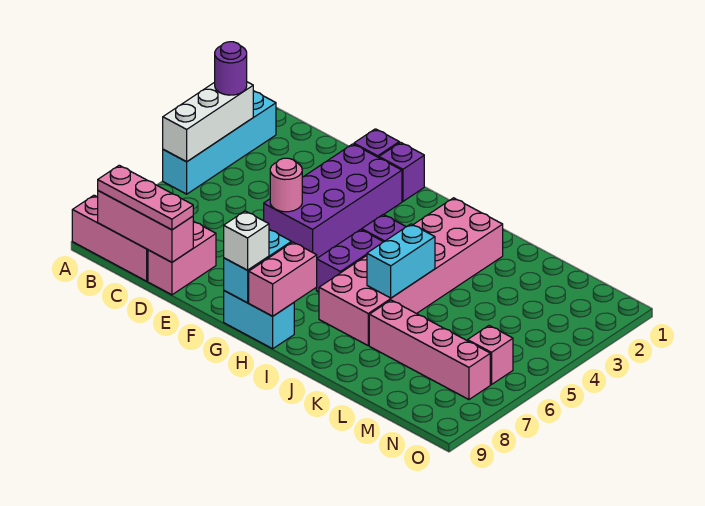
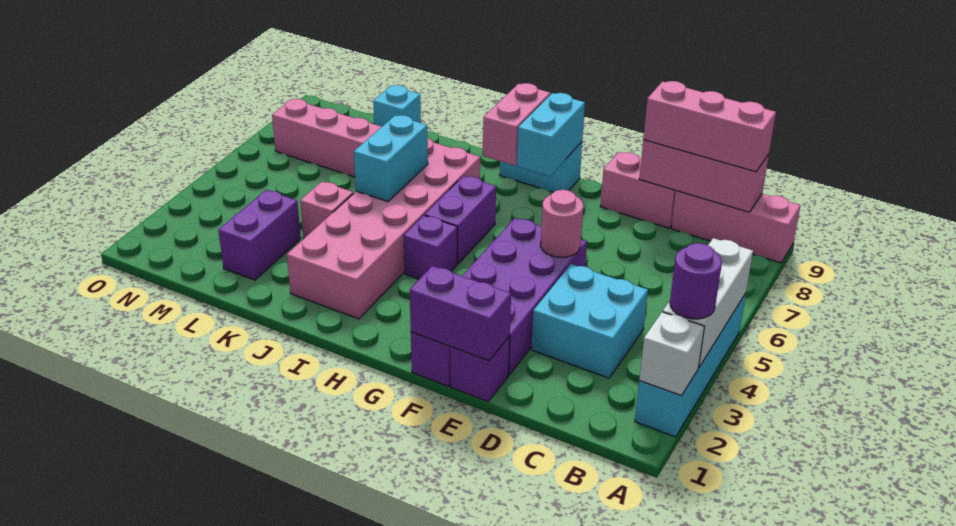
pink plate B9:D9 level 3 -> pink brick B9:D9 level 3
none -> cyan brick C3:D4 level 1
pink brick D8:D9 level 1 -> pink brick D9:E9 level 1
none -> purple brick E1:F1 level 2
white brick G9 level 3 -> white brick A2 level 2
none -> purple brick L2:L3 level 1
none -> cyan brick L9 level 1
pink brick N6 level 1 -> pink brick K4 level 1

